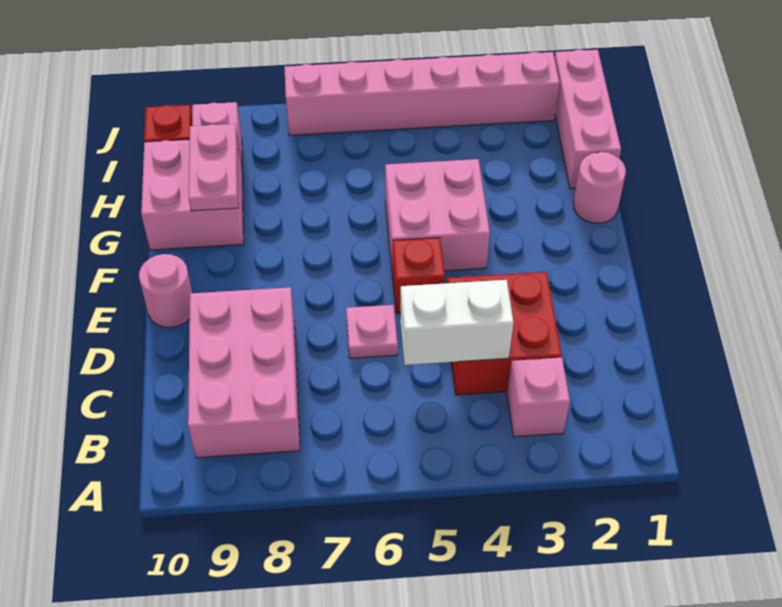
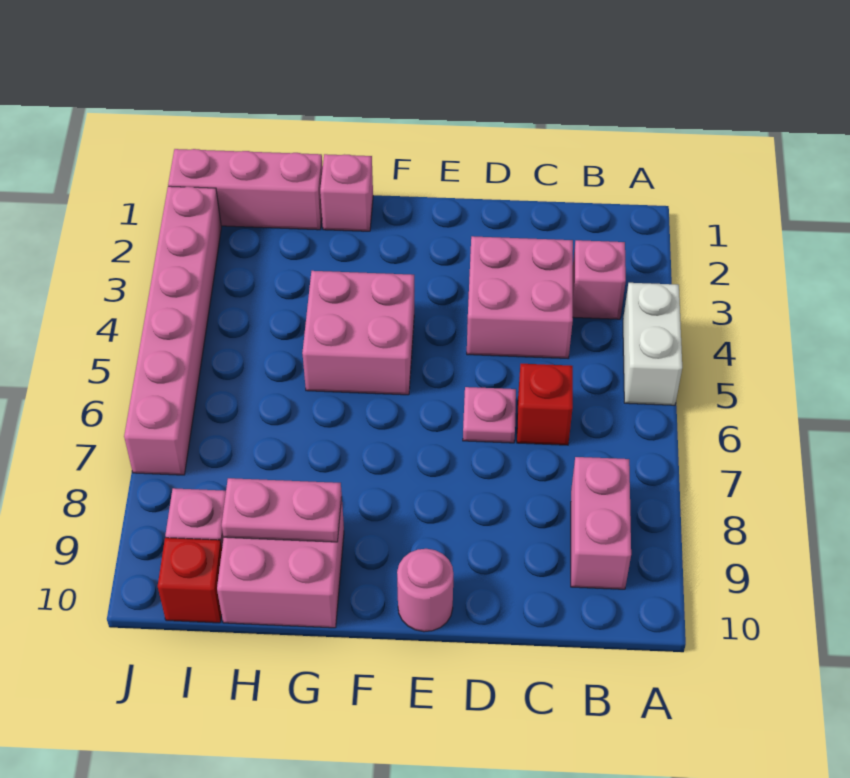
pink brick B8:D9 level 1 -> pink brick B8:B9 level 1
red brick C3:D4 level 1 -> pink brick C3:D4 level 1
white brick C4:C5 level 2 -> white brick A4:A5 level 1
red brick E5 level 1 -> red brick C6 level 1
pink round brick G1 level 1 -> pink brick G1 level 1

